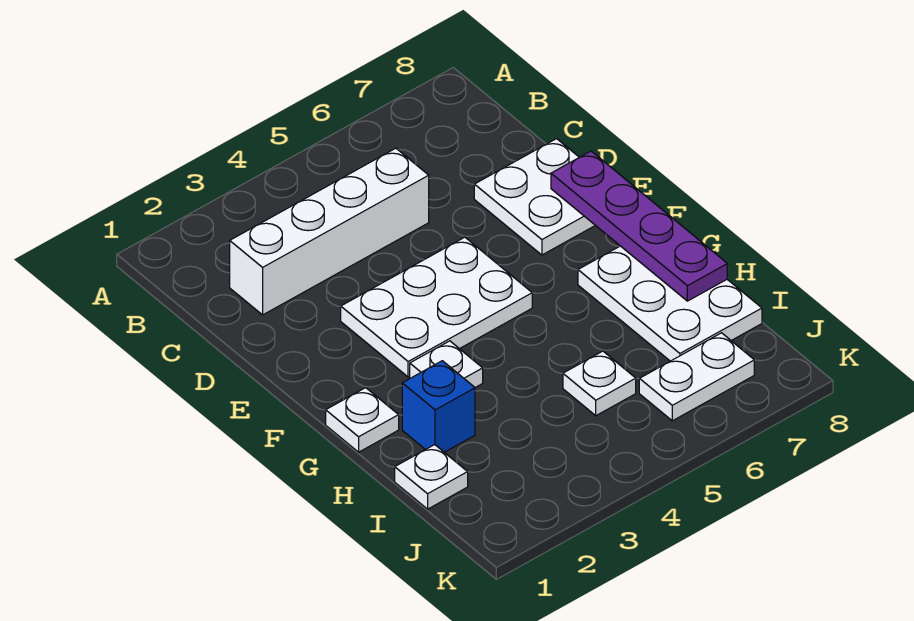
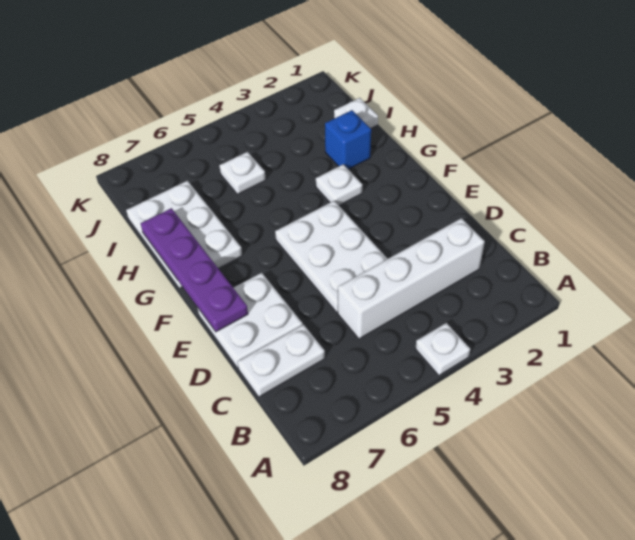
white plate E3:F5 level 1 -> white plate D4:F5 level 1
white plate G1 level 1 -> white plate A4 level 1
white plate J6:J7 level 1 -> white plate C7:C8 level 1

